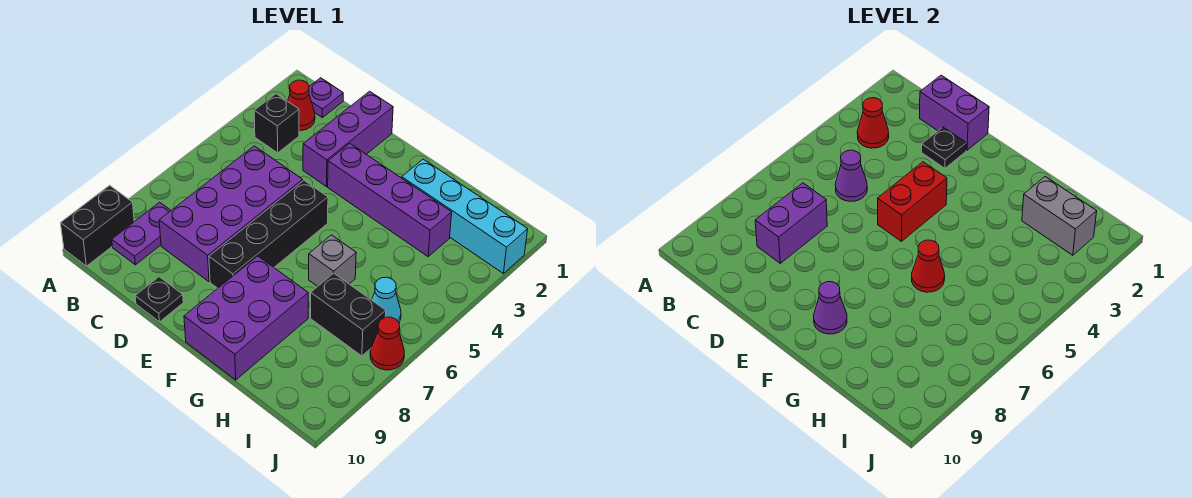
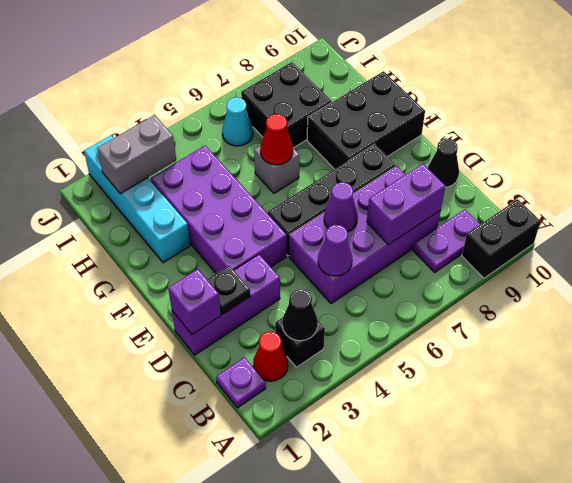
red cone B3 level 2 -> black cone B3 level 2
purple brick C1:D1 level 2 -> purple brick D1 level 2
black plate D10 level 1 -> black cone D10 level 1
purple brick E3:H3 level 1 -> purple brick E3:H4 level 1
red brick E4:E5 level 2 -> none
purple brick F8:G10 level 1 -> black brick F8:G10 level 1
purple cone F9 level 2 -> purple cone D6 level 2
grey brick H2:I2 level 2 -> grey brick I2:I3 level 2
black brick H7:I7 level 1 -> black brick H7:I8 level 1
red cone J7 level 1 -> none

